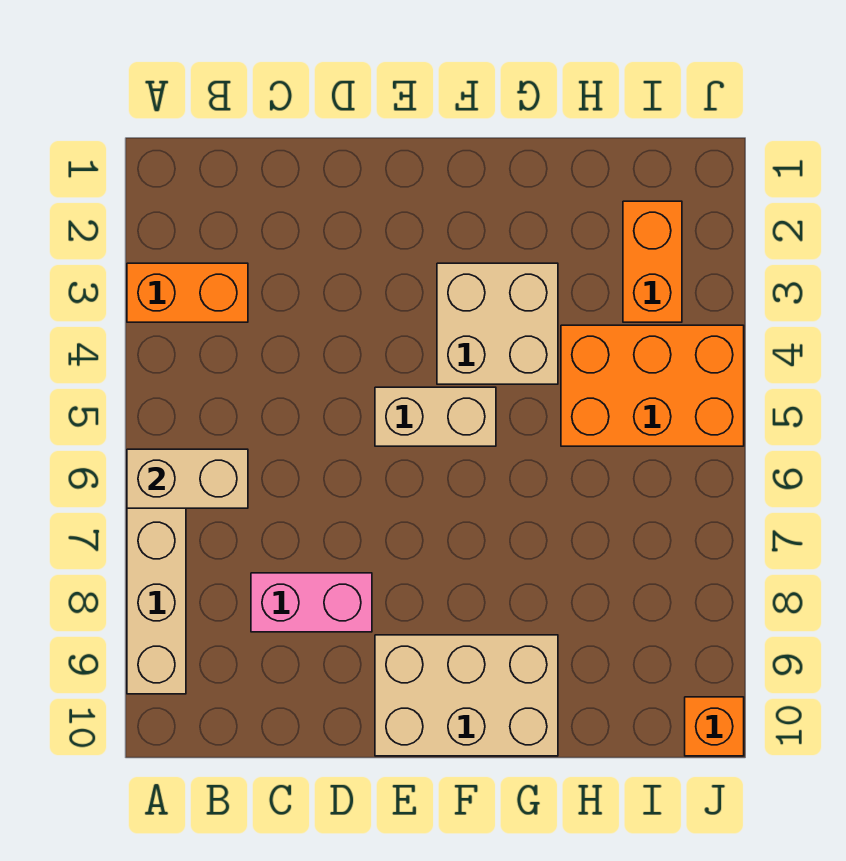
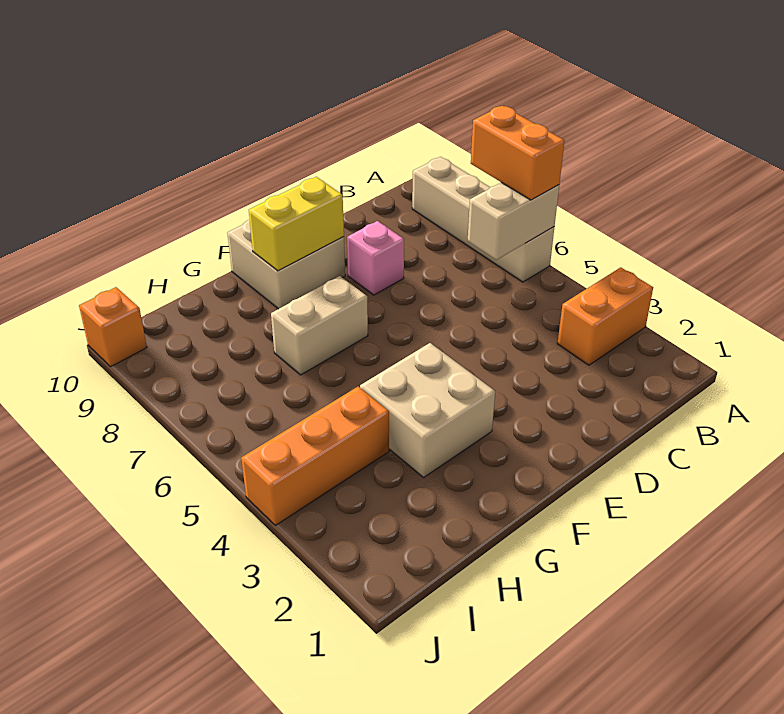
pink brick C8:D8 level 1 -> pink brick D8 level 1
tan brick E5:F5 level 1 -> tan brick F7:G7 level 1
tan brick E9:G10 level 1 -> tan brick E9:F10 level 1
none -> yellow brick E9:F9 level 2
orange brick H4:J5 level 1 -> orange brick H4:J4 level 1
orange brick I2:I3 level 1 -> orange brick A6:A7 level 3

